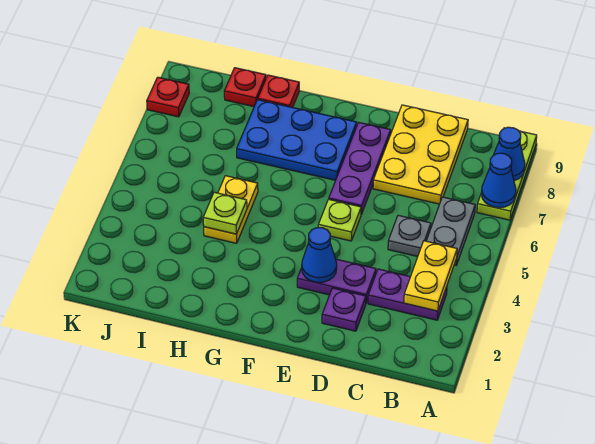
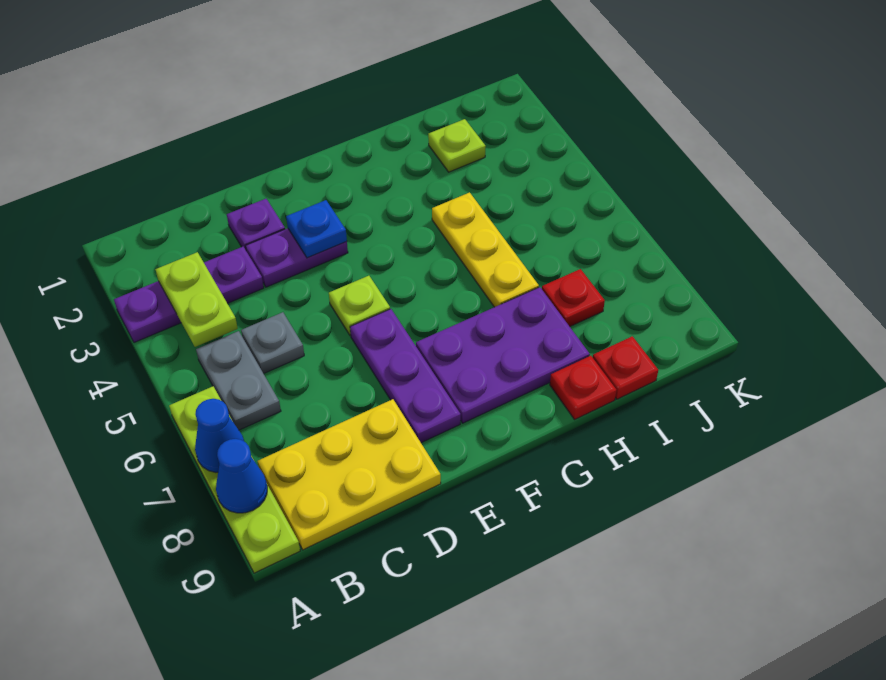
lime plate A7:A9 level 1 -> lime plate A6:A9 level 1
purple plate B3:C3 level 1 -> purple plate A3:C3 level 1
yellow plate B3:B4 level 2 -> lime plate B3:B4 level 2
yellow plate C7:D9 level 1 -> yellow plate B8:D9 level 1
blue cone E3 level 2 -> blue plate E3 level 2
blue plate F7:H8 level 1 -> purple plate F7:H8 level 1
yellow plate H4:H5 level 1 -> yellow plate H4:H6 level 1
lime plate H4 level 2 -> lime plate I2 level 1
red plate K8 level 1 -> red plate I7 level 1

